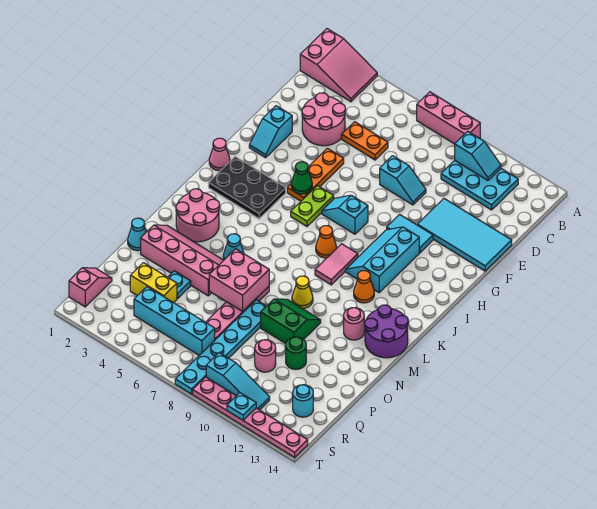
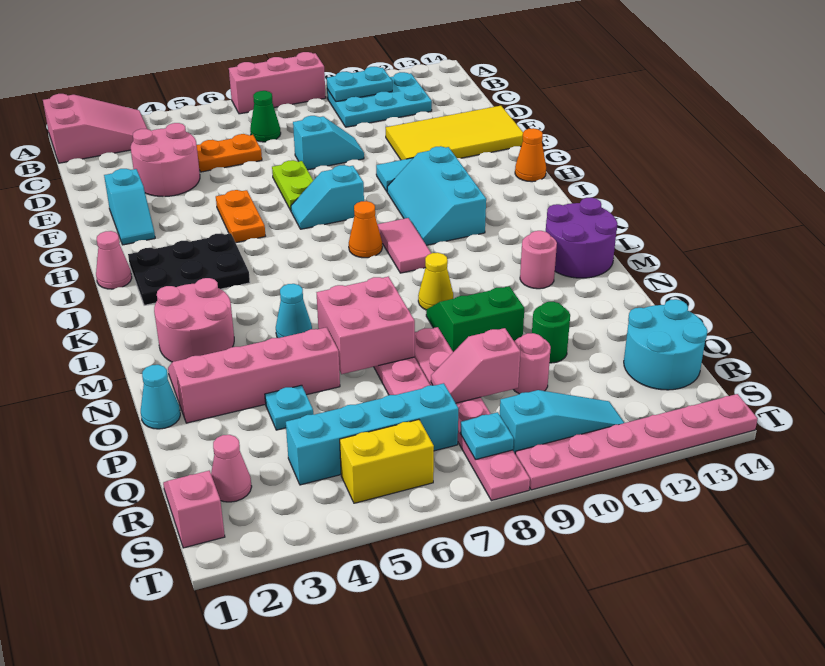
cyan slope B10:B11 level 2 top 10 -> cyan plate B10:B11 level 2
cyan tile E11:F14 level 1 -> yellow tile E11:F14 level 1
orange plate F5:H5 level 1 -> orange plate G5:H5 level 1
green cone H5 level 2 -> green cone C7 level 1
lime plate H6:I6 level 1 -> lime plate F7:G7 level 1
orange cone K11 level 1 -> orange cone H14 level 1
cyan plate O8:T8 level 1 -> pink plate O8:T8 level 1
yellow brick Q3:Q4 level 1 -> yellow brick S5:S6 level 1
none -> pink slope Q8:Q9 level 2 top 9
none -> pink cone R2 level 1
cyan round brick R13 level 1 -> cyan round brick Q13:R14 level 1
cyan plate T11 level 2 -> cyan plate S8 level 2

